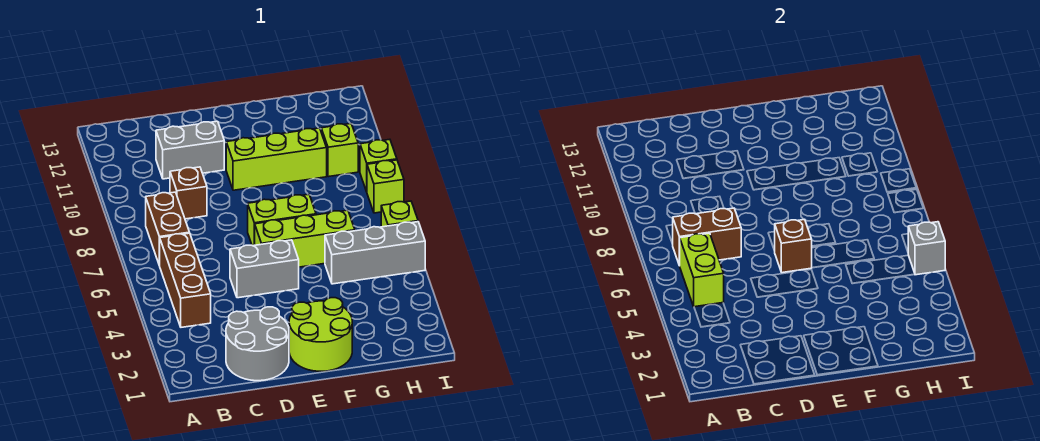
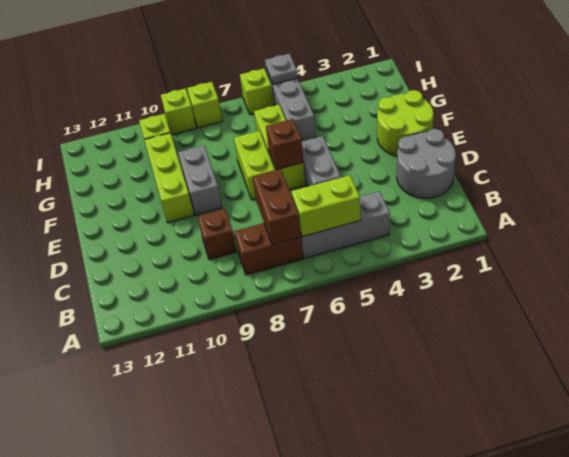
brown brick B4:B6 level 1 -> grey brick B4:B6 level 1
grey brick C11:D11 level 1 -> grey brick E9:F9 level 1
grey brick I5 level 2 -> grey plate I5 level 2

